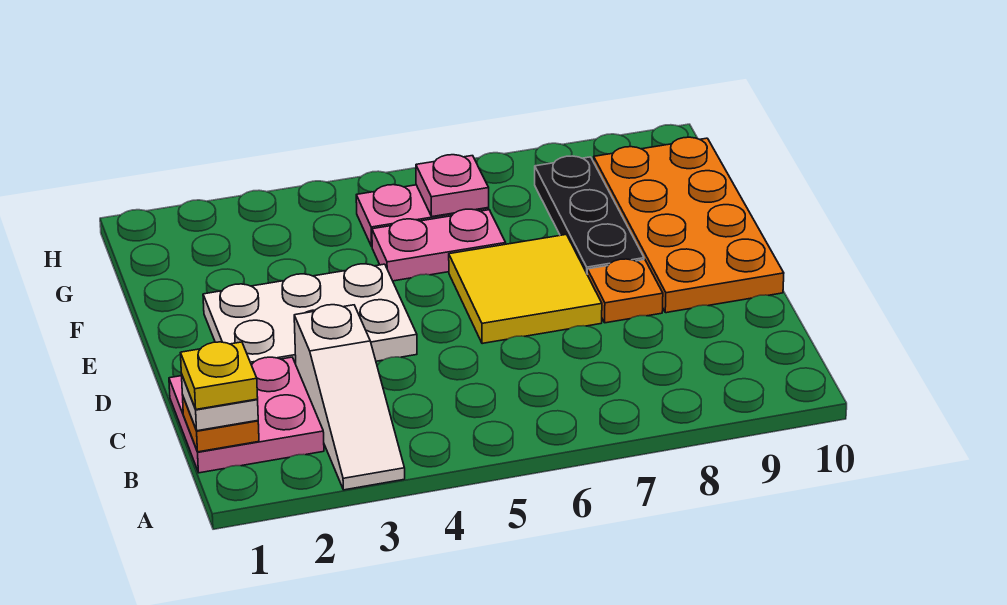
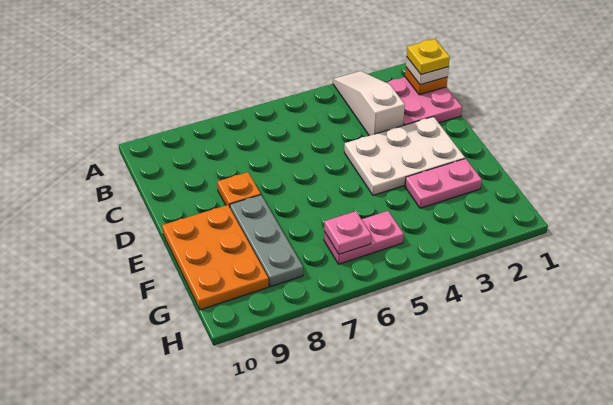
yellow tile D6:E7 level 1 -> none
orange plate D9:G10 level 1 -> orange plate E9:G10 level 1
black plate E8:G8 level 1 -> grey plate E8:G8 level 1
pink plate F5:F6 level 1 -> pink plate F2:F3 level 1

